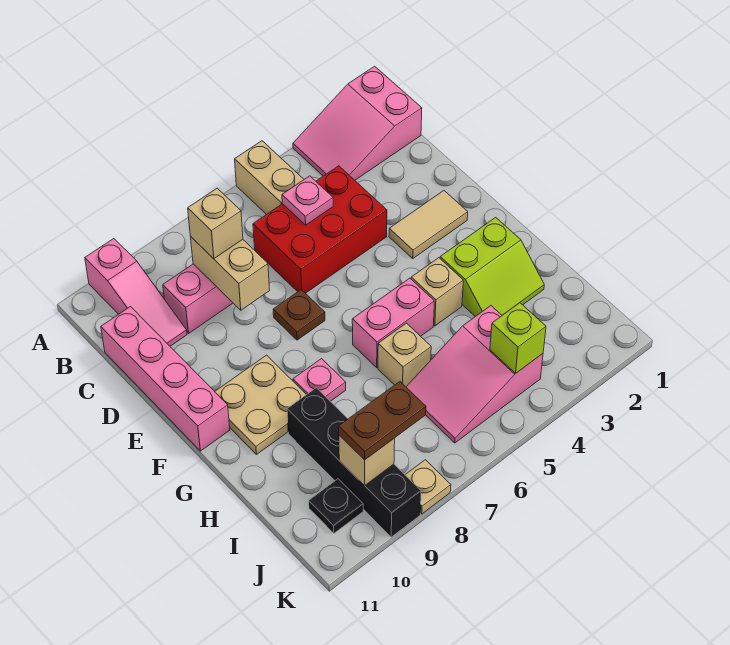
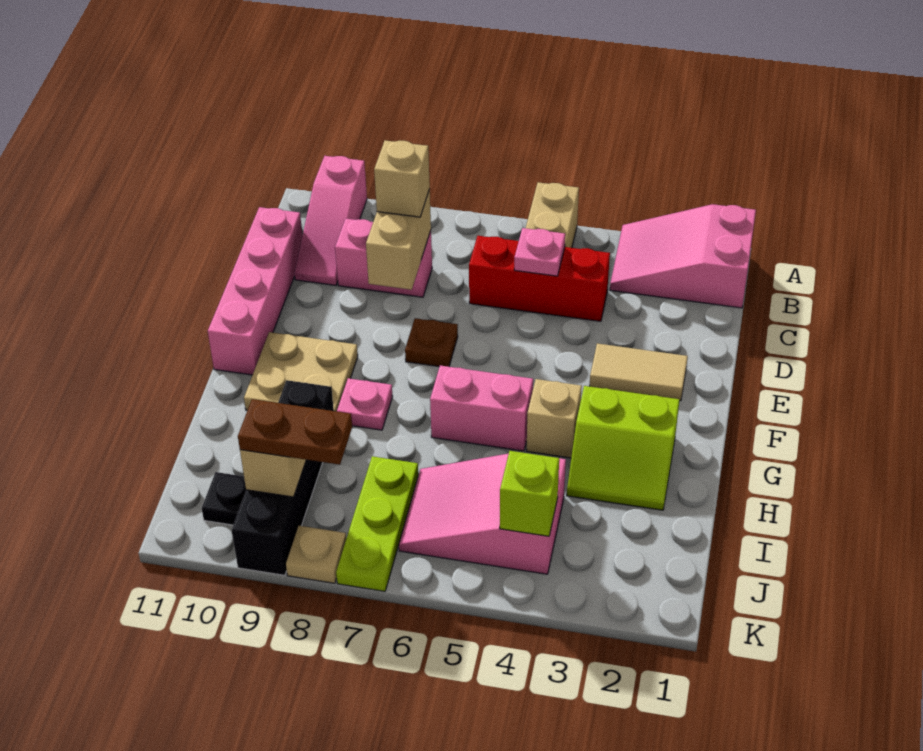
red brick C4:D6 level 1 -> red brick C4:C6 level 1
tan brick H6 level 1 -> none
none -> lime plate I7:K7 level 1

